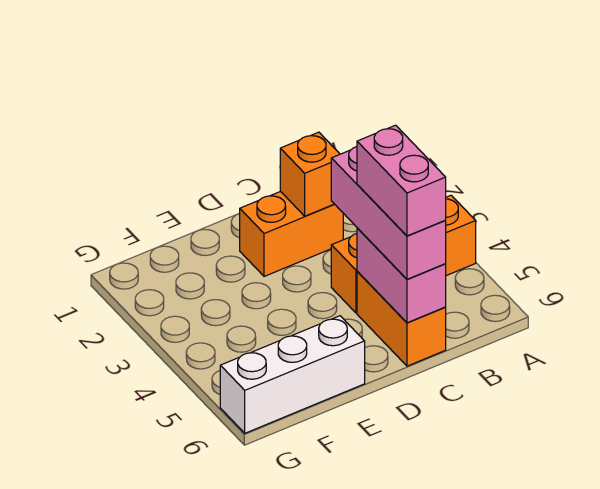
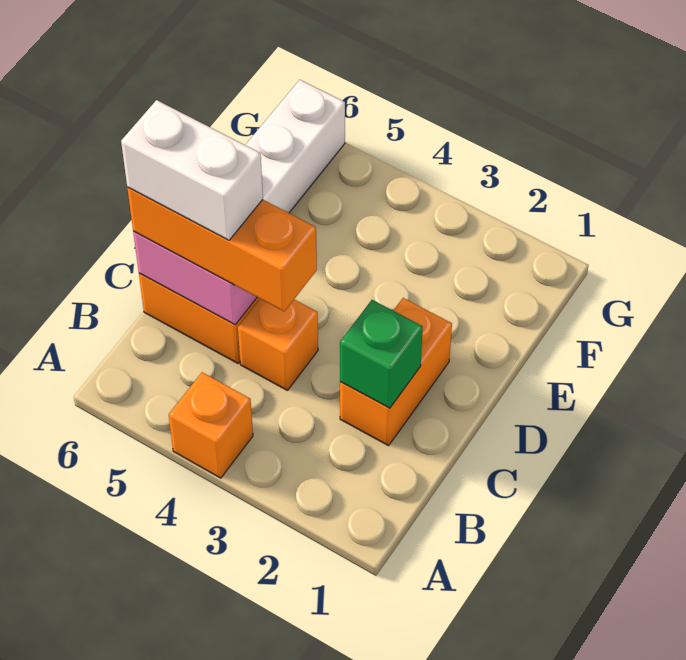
orange brick C2 level 2 -> green brick C2 level 2
pink brick C4:C6 level 3 -> orange brick C4:C6 level 3
pink brick C5:C6 level 4 -> white brick C5:C6 level 4

